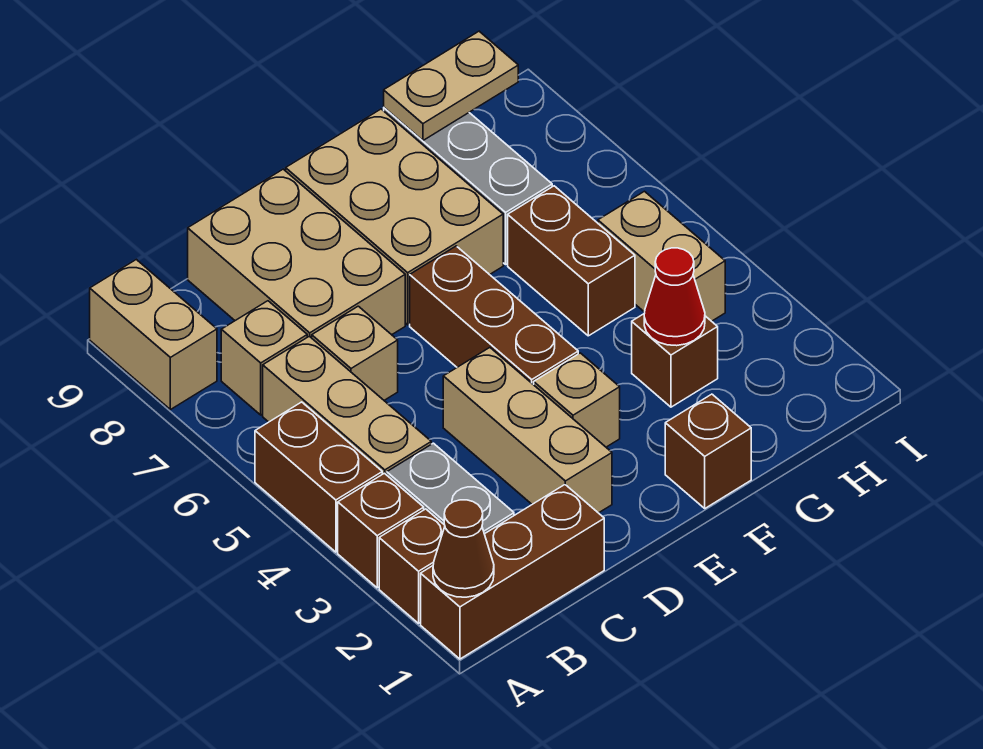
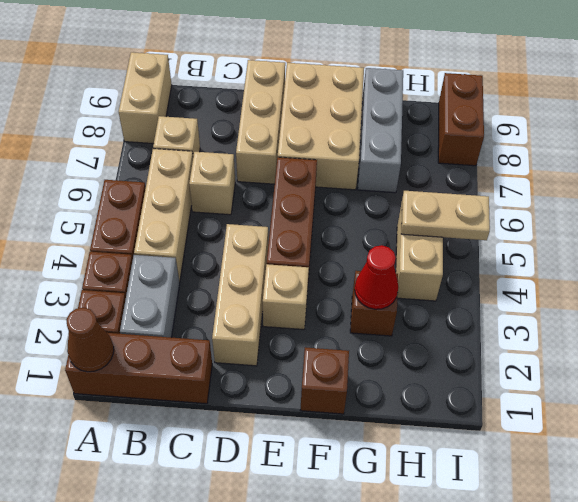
tan brick C7:D9 level 1 -> tan brick D7:D9 level 1
brown brick G5:G6 level 1 -> brown brick I8:I9 level 1
tan plate G9:H9 level 2 -> tan plate H5:I5 level 2

